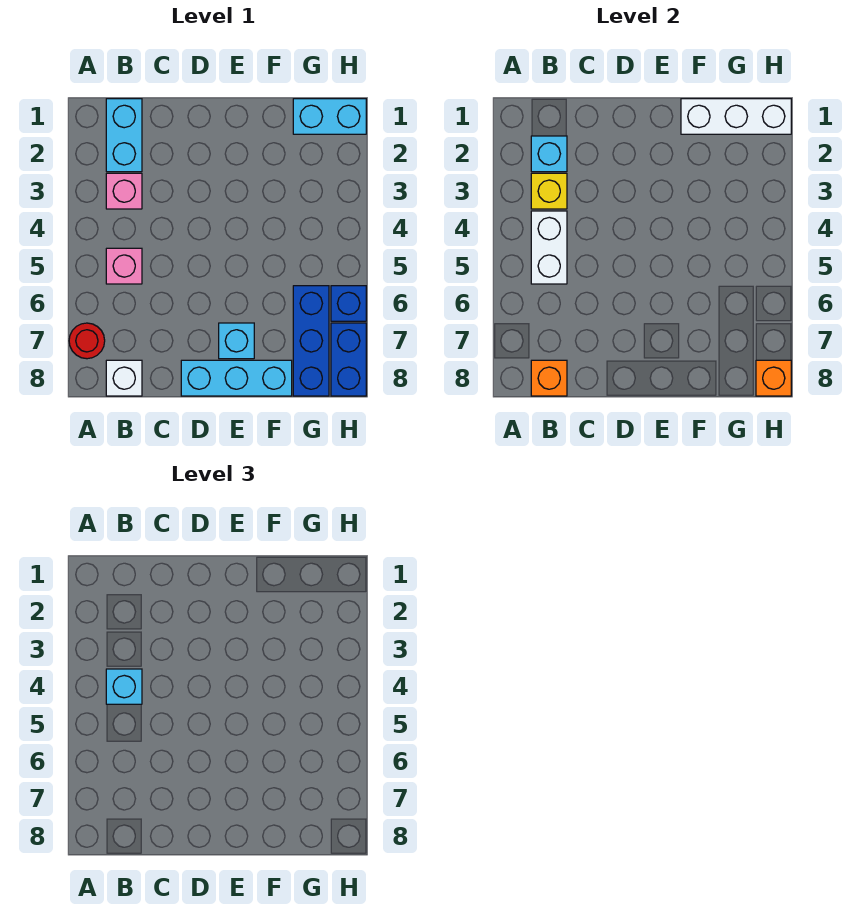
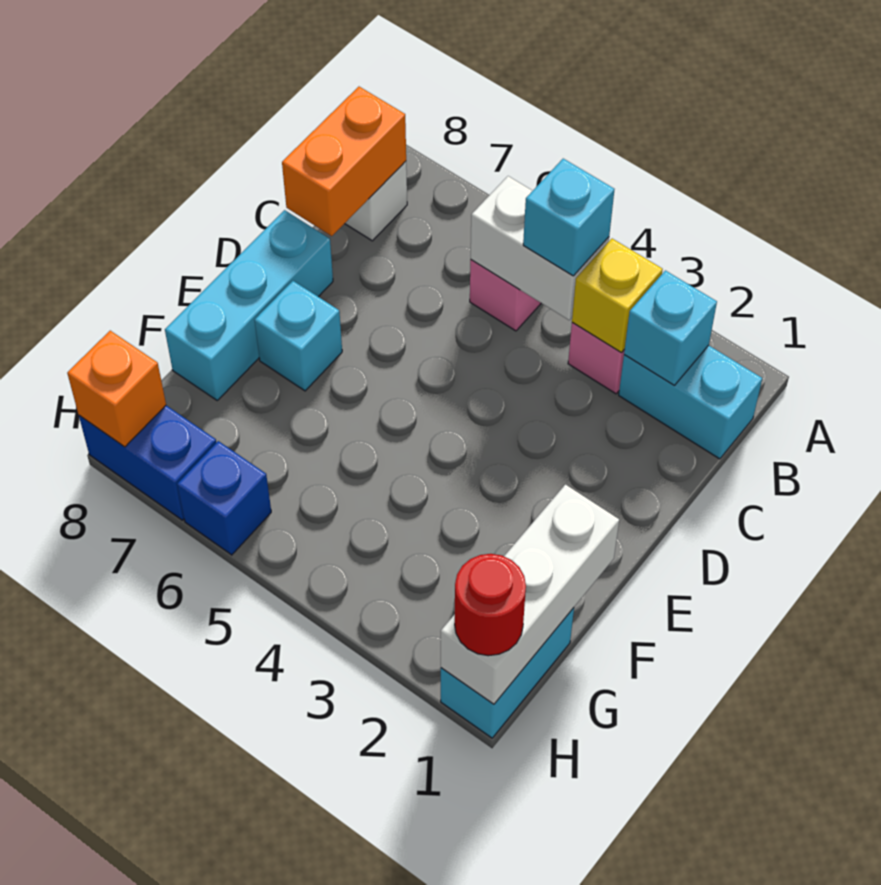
red round brick A7 level 1 -> red round brick H1 level 3
orange brick B8 level 2 -> orange brick B8:C8 level 2
blue brick G6:G8 level 1 -> none

